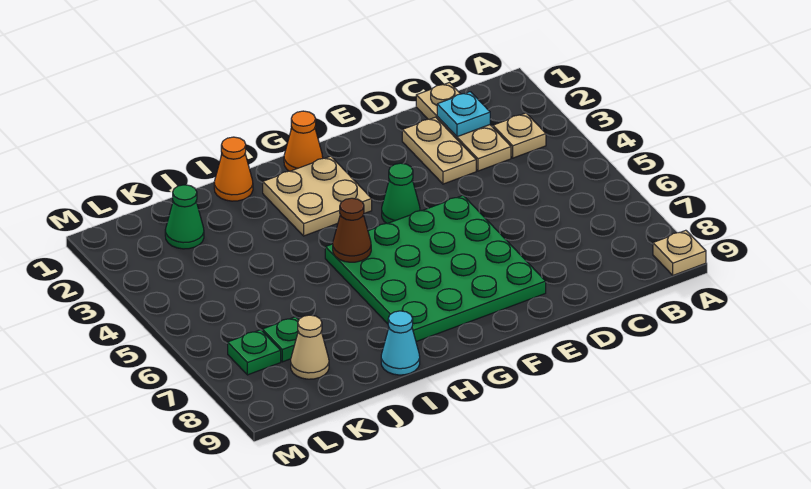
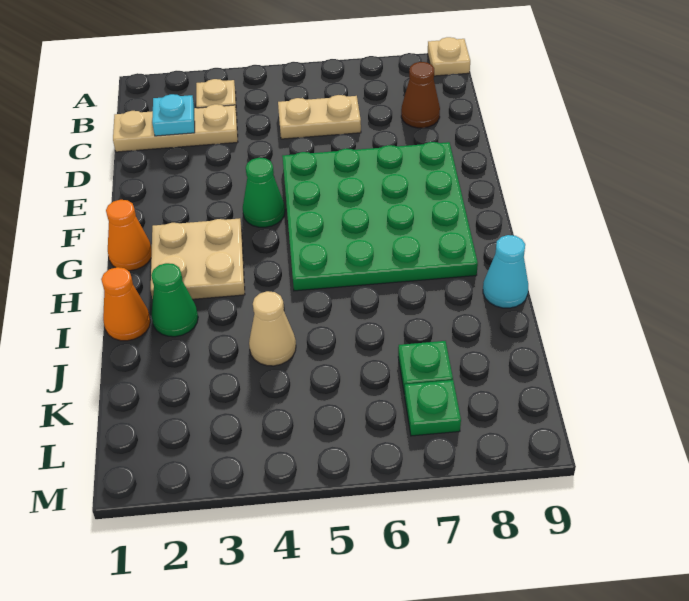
tan plate D2:D3 level 1 -> tan plate C5:C6 level 1
brown cone H5 level 2 -> brown cone C8 level 1
green cone K2 level 1 -> green cone I2 level 1
tan cone K8 level 1 -> tan cone J4 level 1

